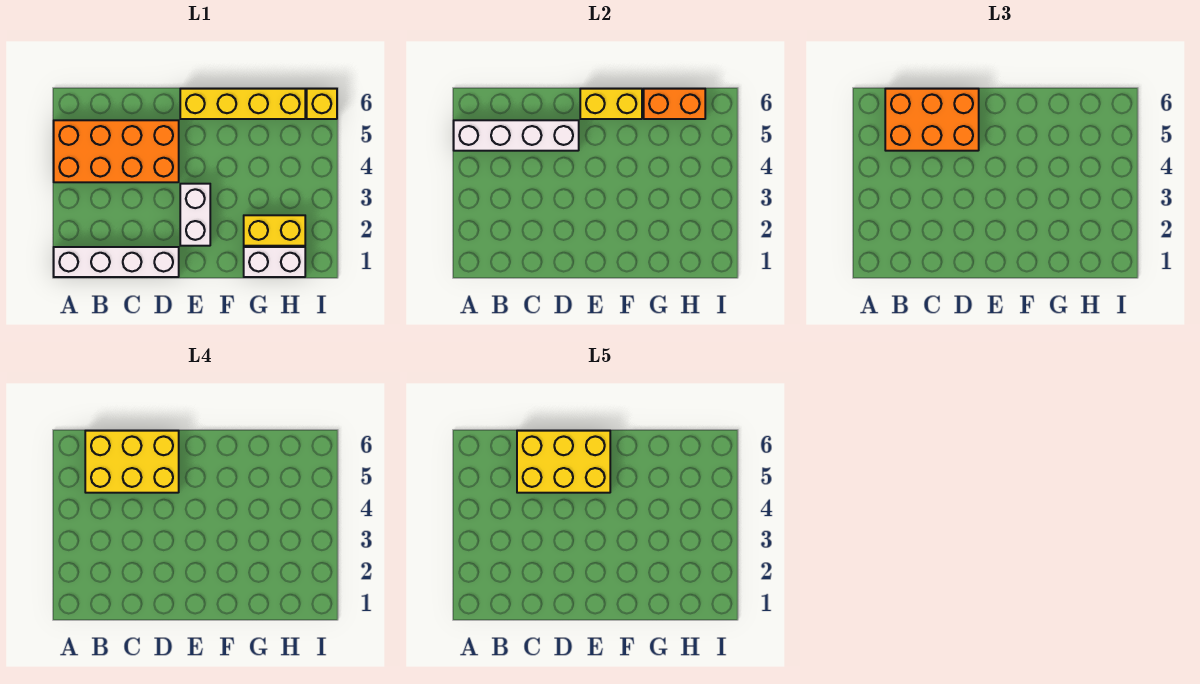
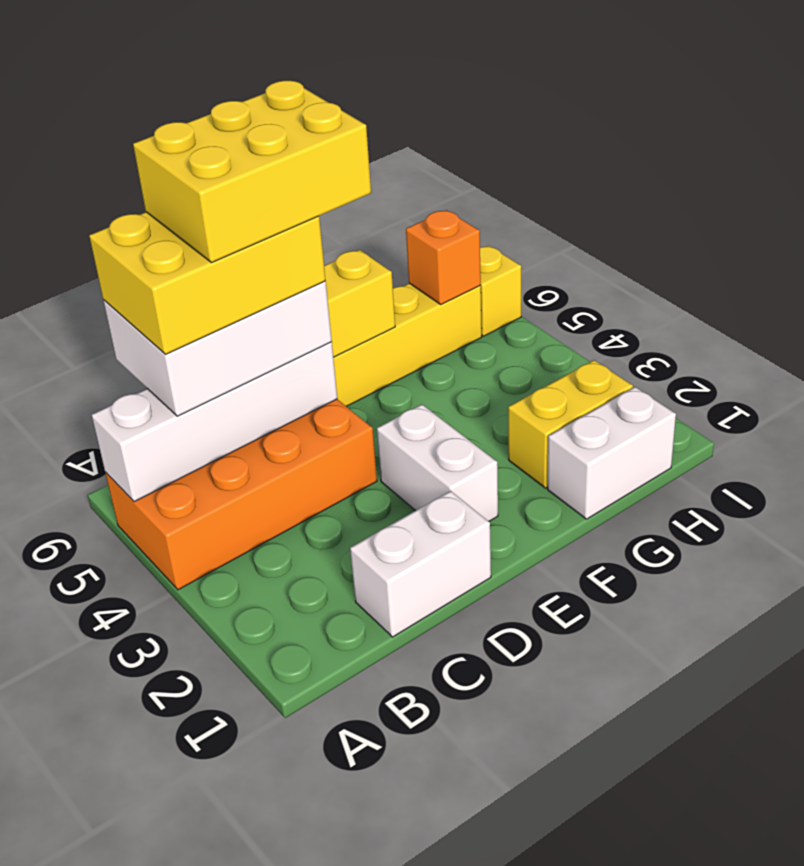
white brick A1:D1 level 1 -> white brick C1:D1 level 1
orange brick B5:D6 level 3 -> white brick B5:D6 level 3
orange brick G6:H6 level 2 -> orange brick H6 level 2

